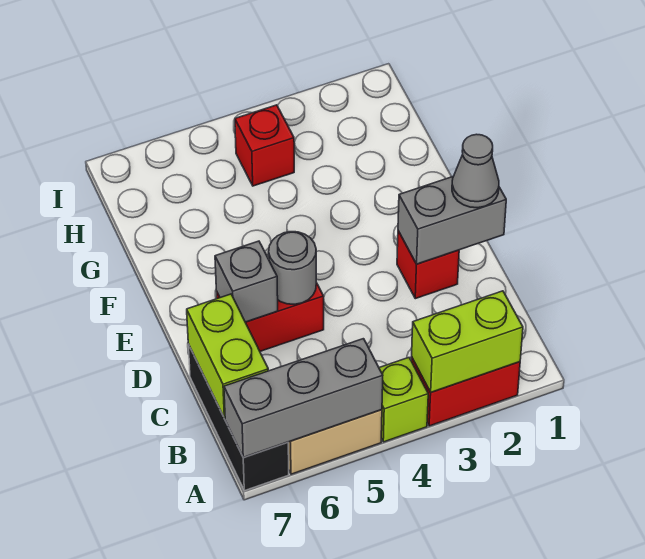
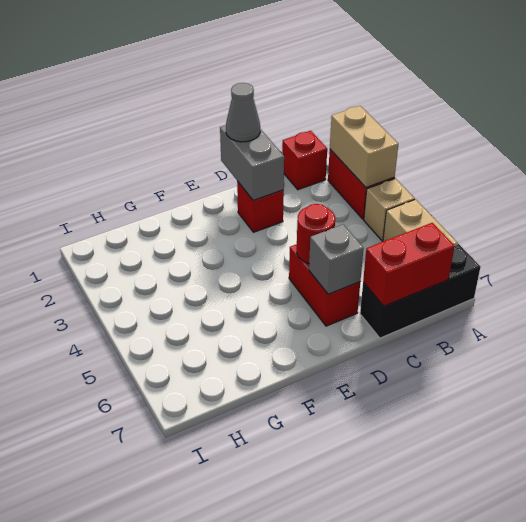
lime brick A2:A3 level 2 -> tan brick A2:A3 level 2
lime brick A4 level 1 -> tan brick A4 level 1
grey brick A5:A7 level 2 -> none
lime brick B7:C7 level 2 -> red brick B7:C7 level 2
grey round brick D5 level 2 -> red round brick D5 level 2
red brick H4 level 1 -> red brick B1 level 1

